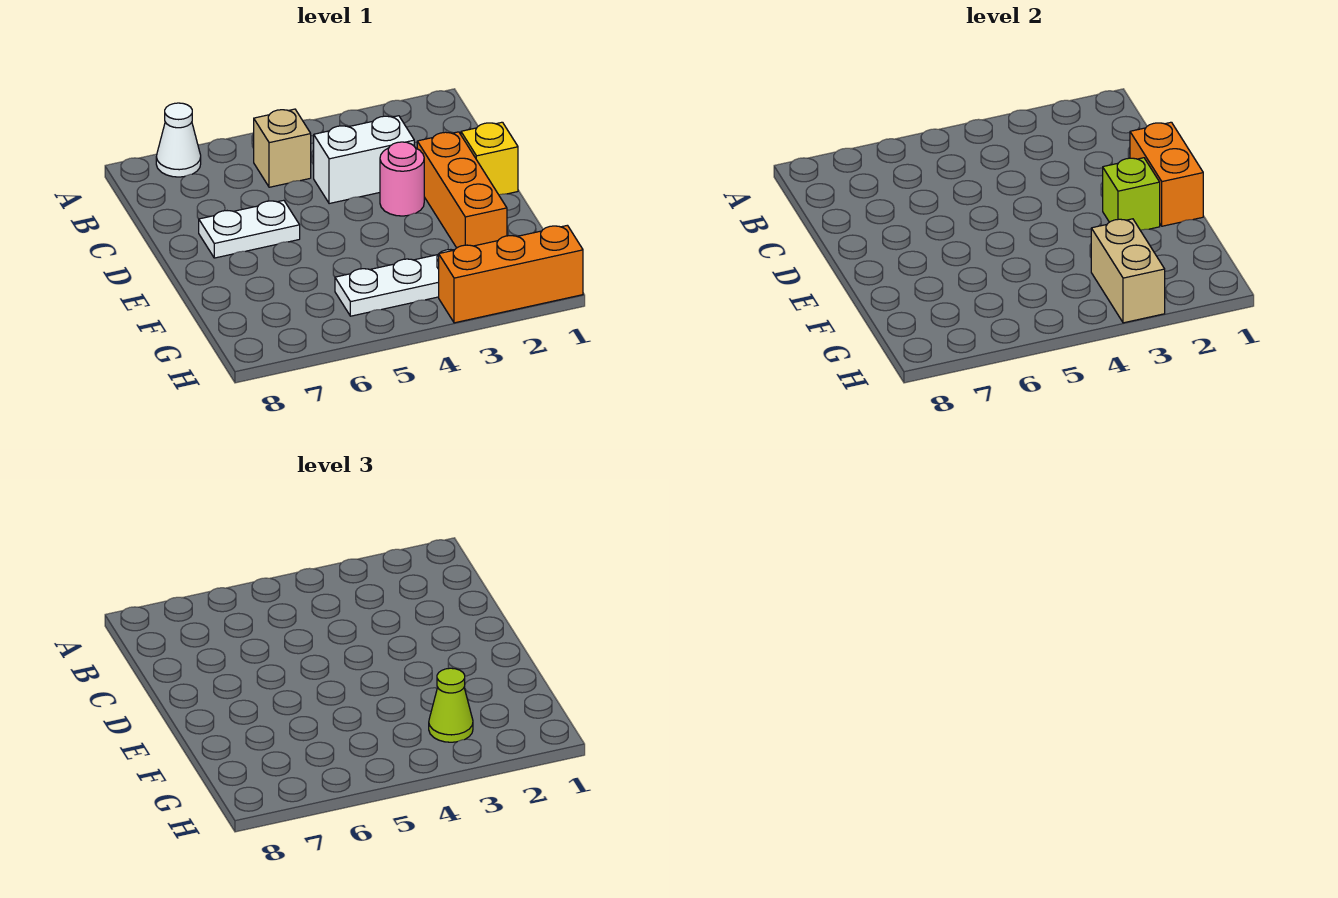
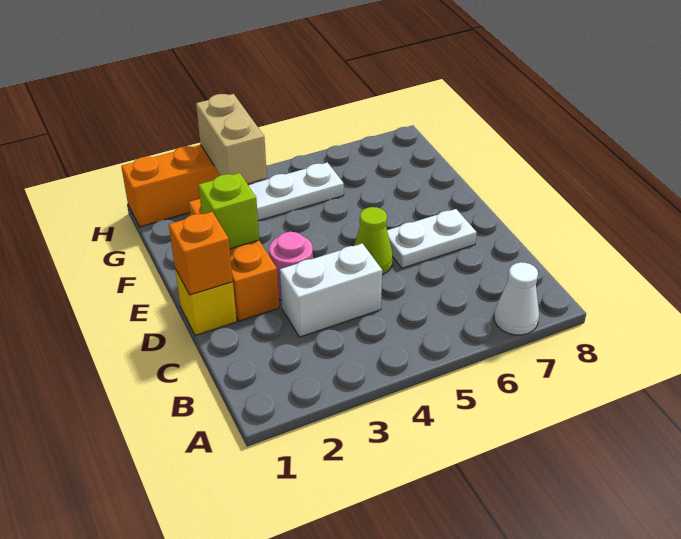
tan brick B5 level 1 -> none
orange brick D1:E1 level 2 -> orange brick D1 level 2
lime cone G3 level 3 -> lime cone D5 level 1

